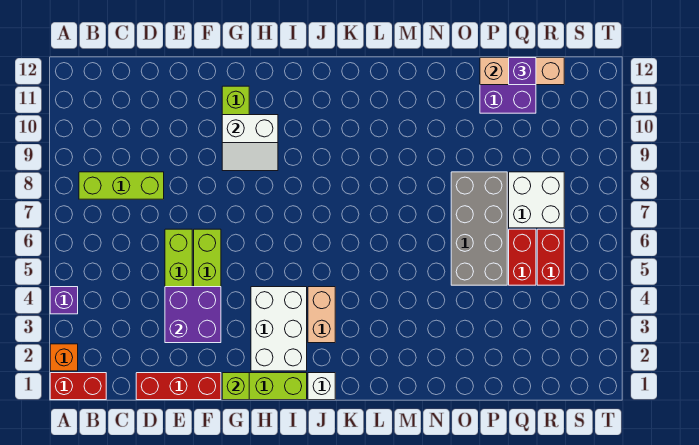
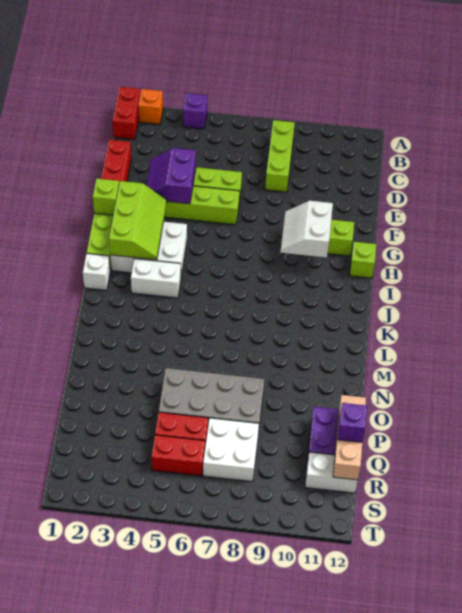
purple brick E3:F4 level 2 -> purple slope E3:F4 level 2 top 4
none -> lime slope G2:I3 level 2 top 2
none -> lime brick H12 level 1
tan brick J3:J4 level 1 -> white brick J3:J4 level 1
none -> white brick R11:R12 level 1

